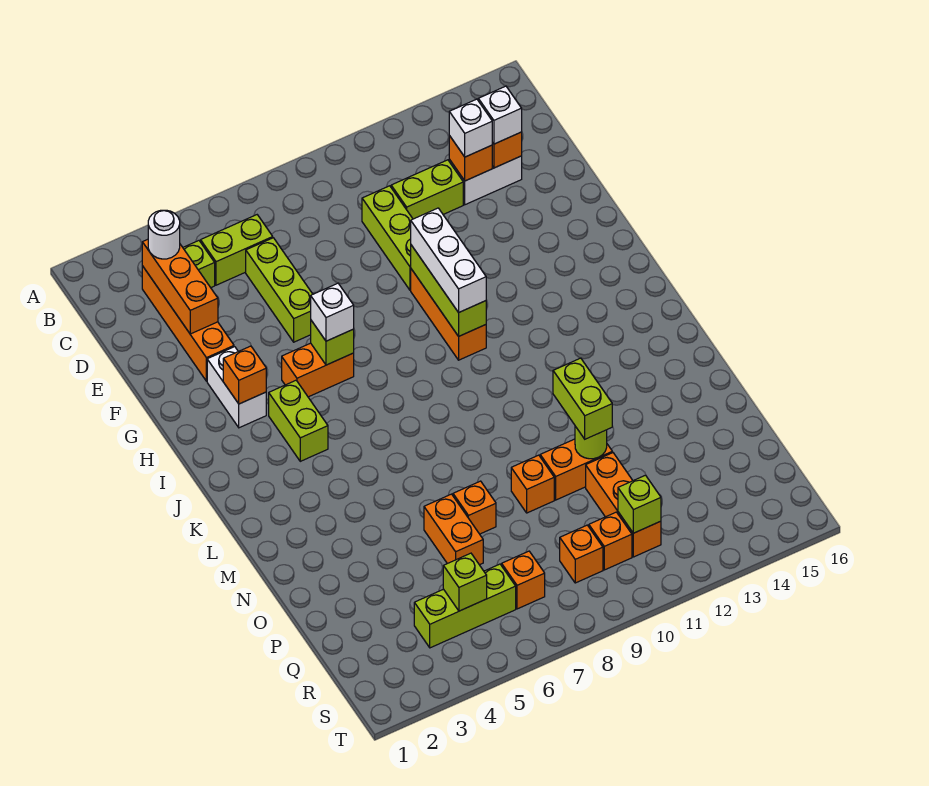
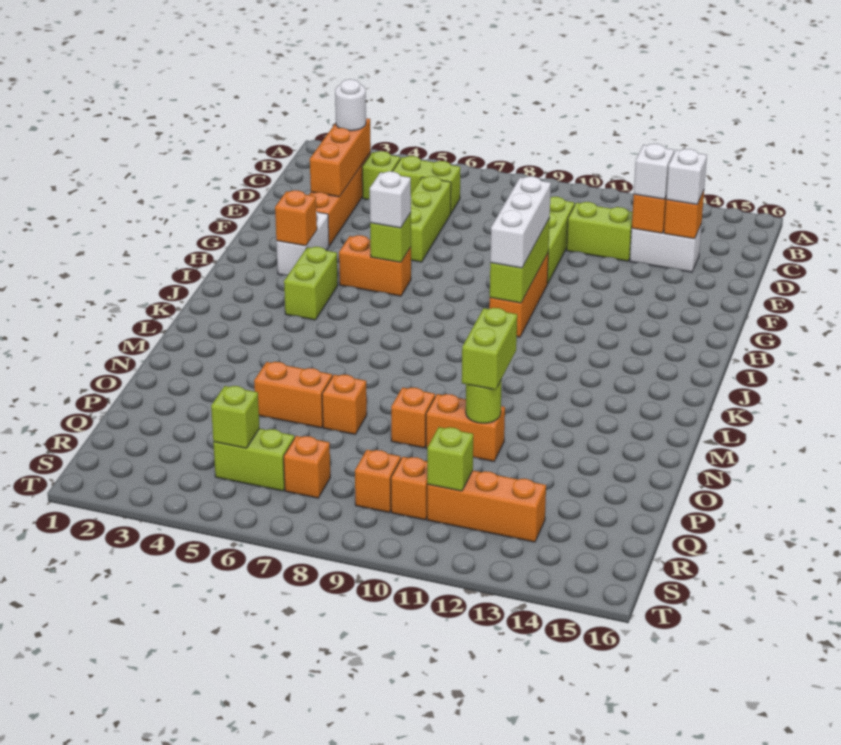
orange brick O6:P6 level 1 -> orange brick O5:O6 level 1
orange brick P11:R11 level 1 -> orange brick R11:R13 level 1
lime brick R4:R6 level 1 -> lime brick R5:R6 level 1

